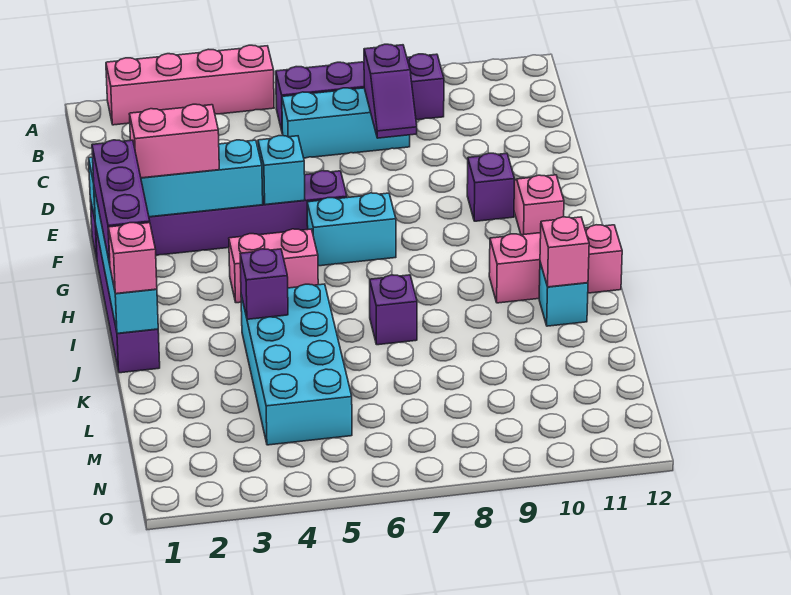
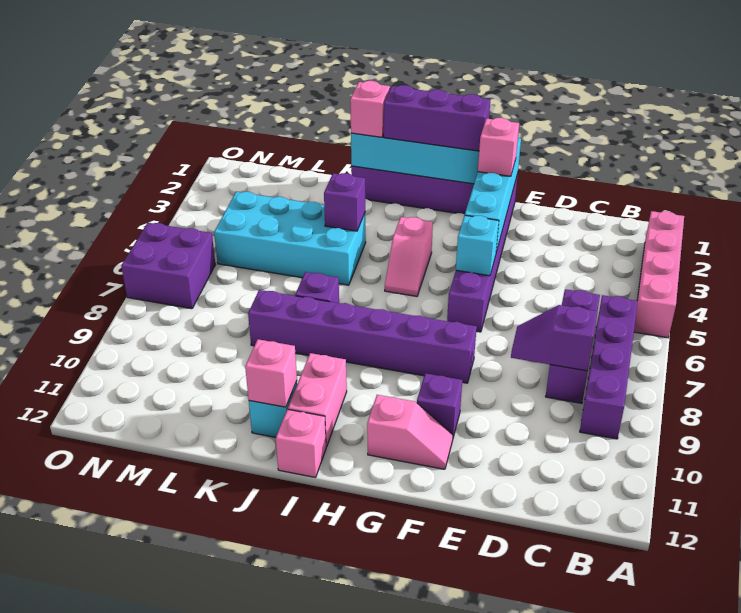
cyan brick C6:C8 level 1 -> purple brick C6:C8 level 1
pink brick F2:F3 level 3 -> pink brick F2 level 3
none -> purple brick F8:K8 level 1
cyan brick G6:G7 level 1 -> none
pink brick H4:H5 level 1 -> pink slope H4:H5 level 1 top 4
none -> purple brick N6:O7 level 1

